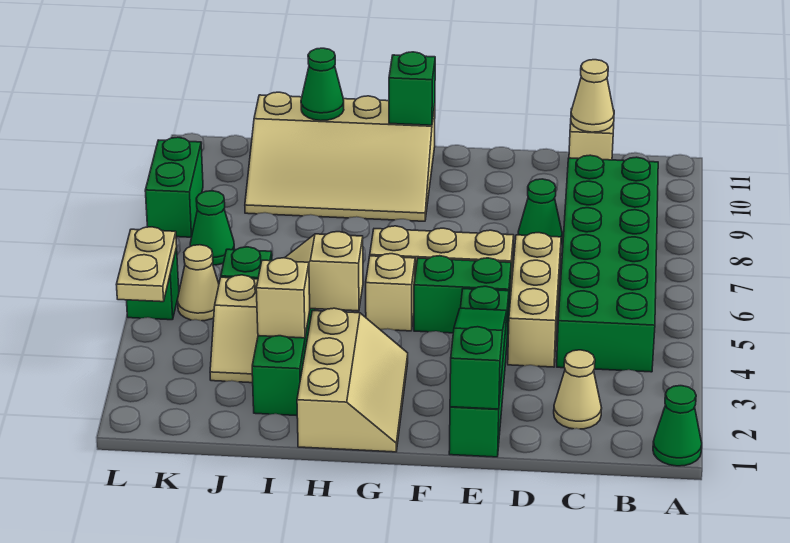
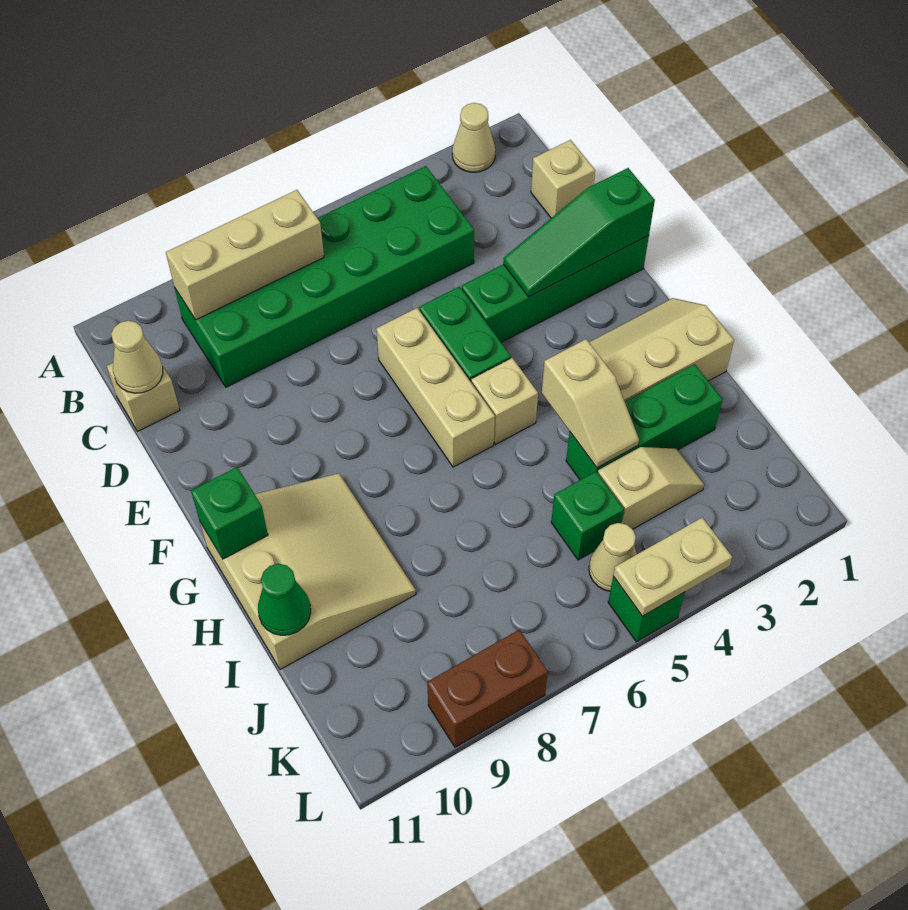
green cone A1 level 1 -> none
tan cone C2 level 1 -> tan cone A2 level 1
tan brick D4:D6 level 1 -> tan brick B7:B9 level 2
green cone D8 level 1 -> none
tan slope G9:J11 level 1 top 11 -> tan slope G9:I11 level 1 top 11
tan brick I3 level 2 -> tan brick C1 level 1
green cone K7 level 1 -> none
green brick L8:L9 level 1 -> brown brick L8:L9 level 1

